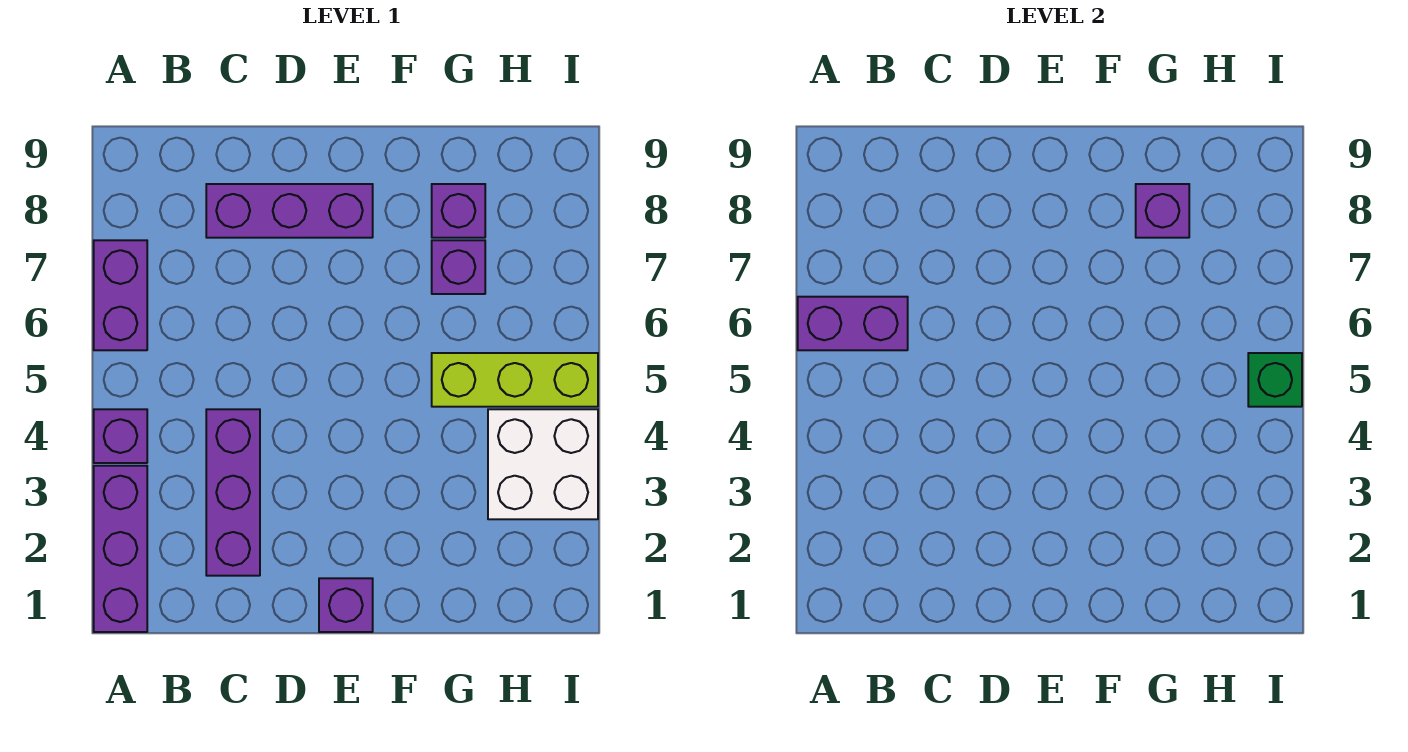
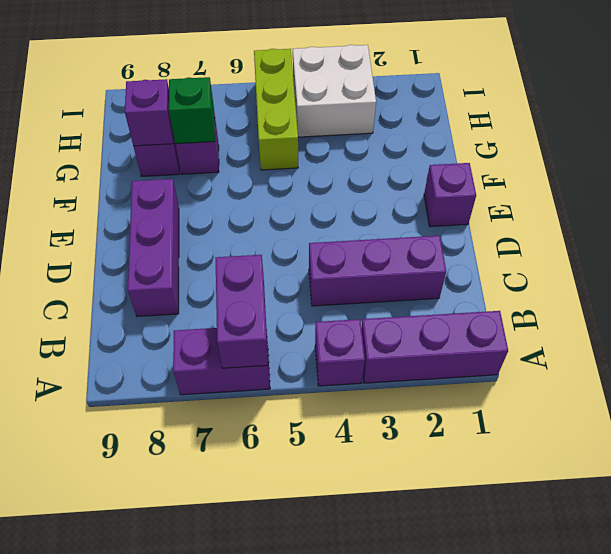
green brick I5 level 2 -> green brick G7 level 2

